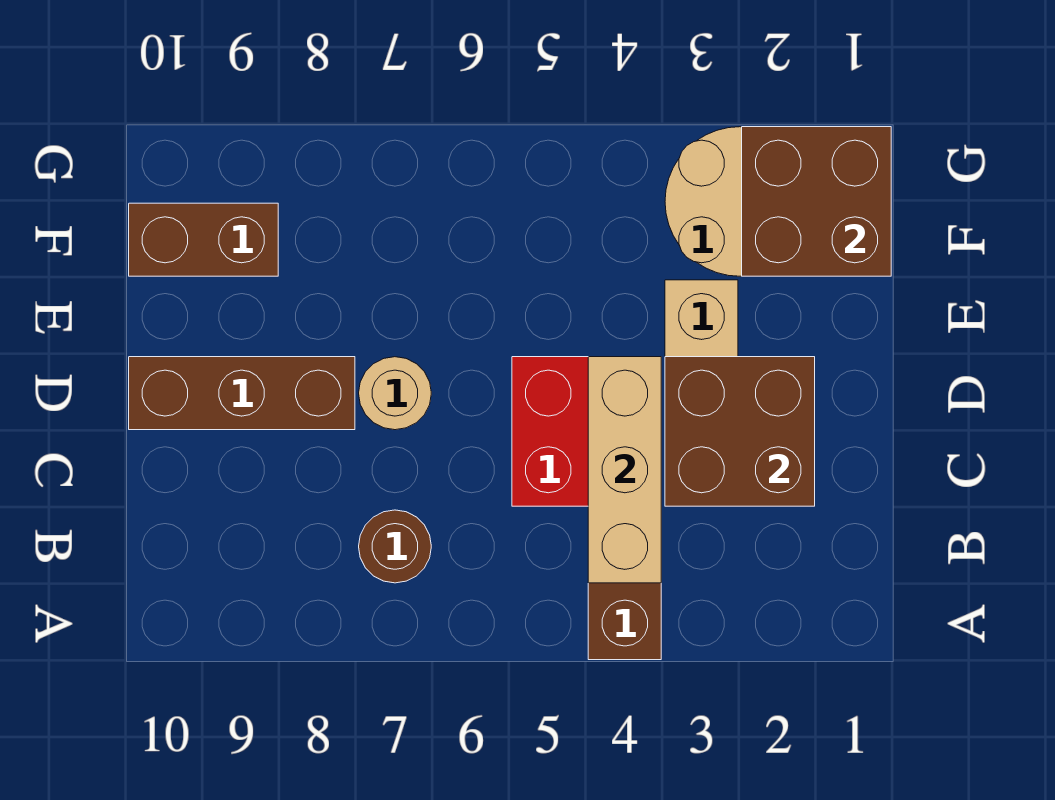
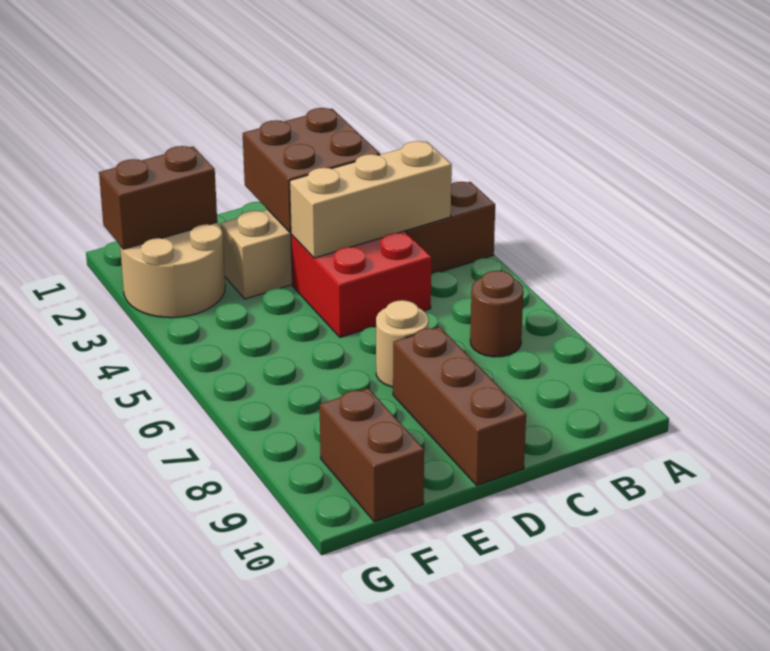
brown brick F1:G2 level 2 -> brown brick F2:G2 level 2

